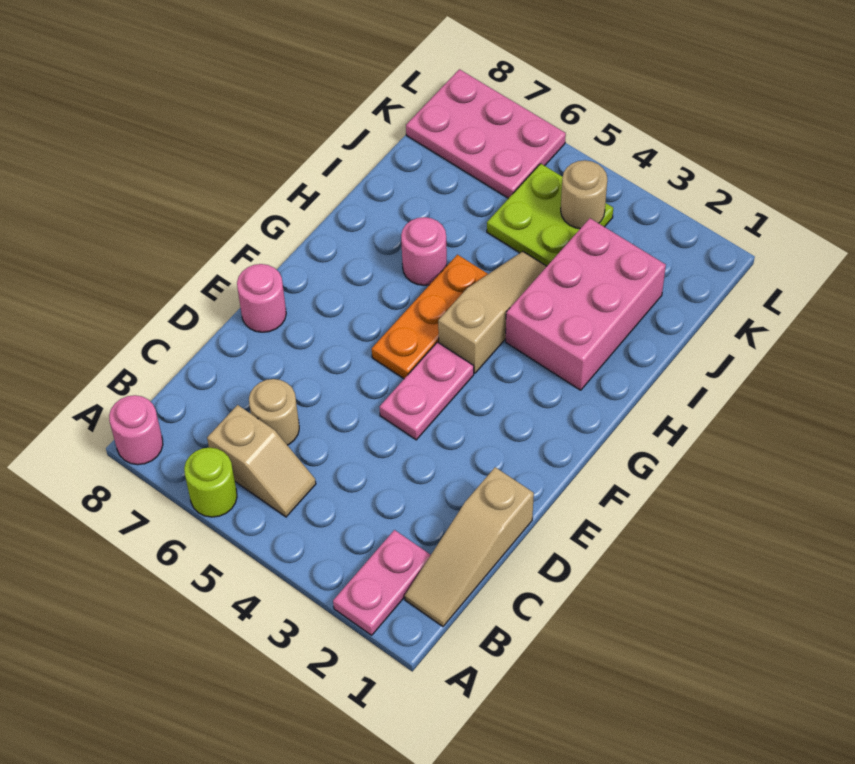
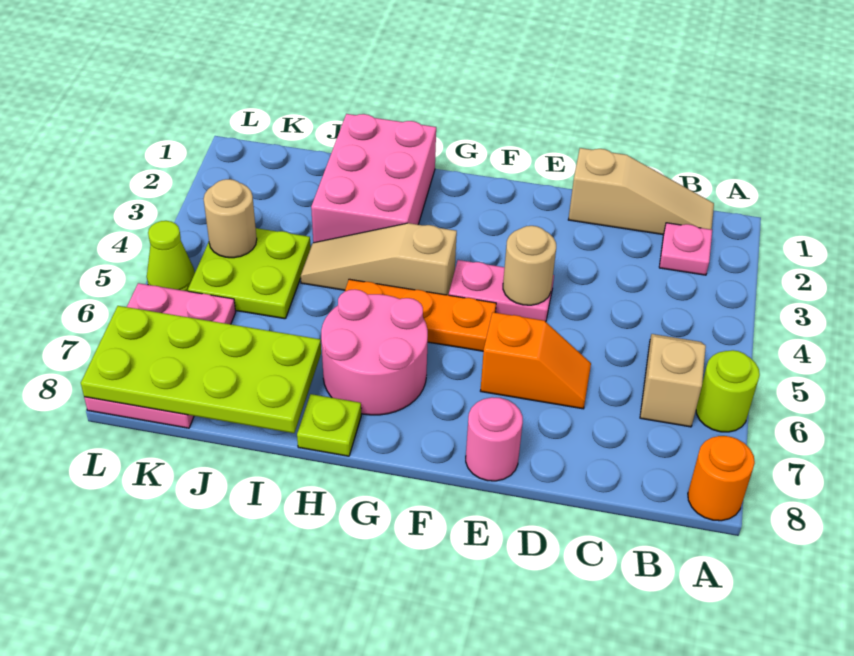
pink plate A2:B2 level 1 -> pink plate B2 level 1
pink round brick A8 level 1 -> orange round brick A8 level 1
tan round brick C6 level 1 -> tan round brick E4 level 2
none -> orange slope D6:E6 level 1 top E
pink brick H2:J3 level 1 -> pink brick H1:I3 level 1
pink round brick H6 level 1 -> pink round brick G6:H7 level 1
none -> lime plate H8 level 1
none -> lime plate I7:L8 level 2
none -> lime cone L5 level 1

